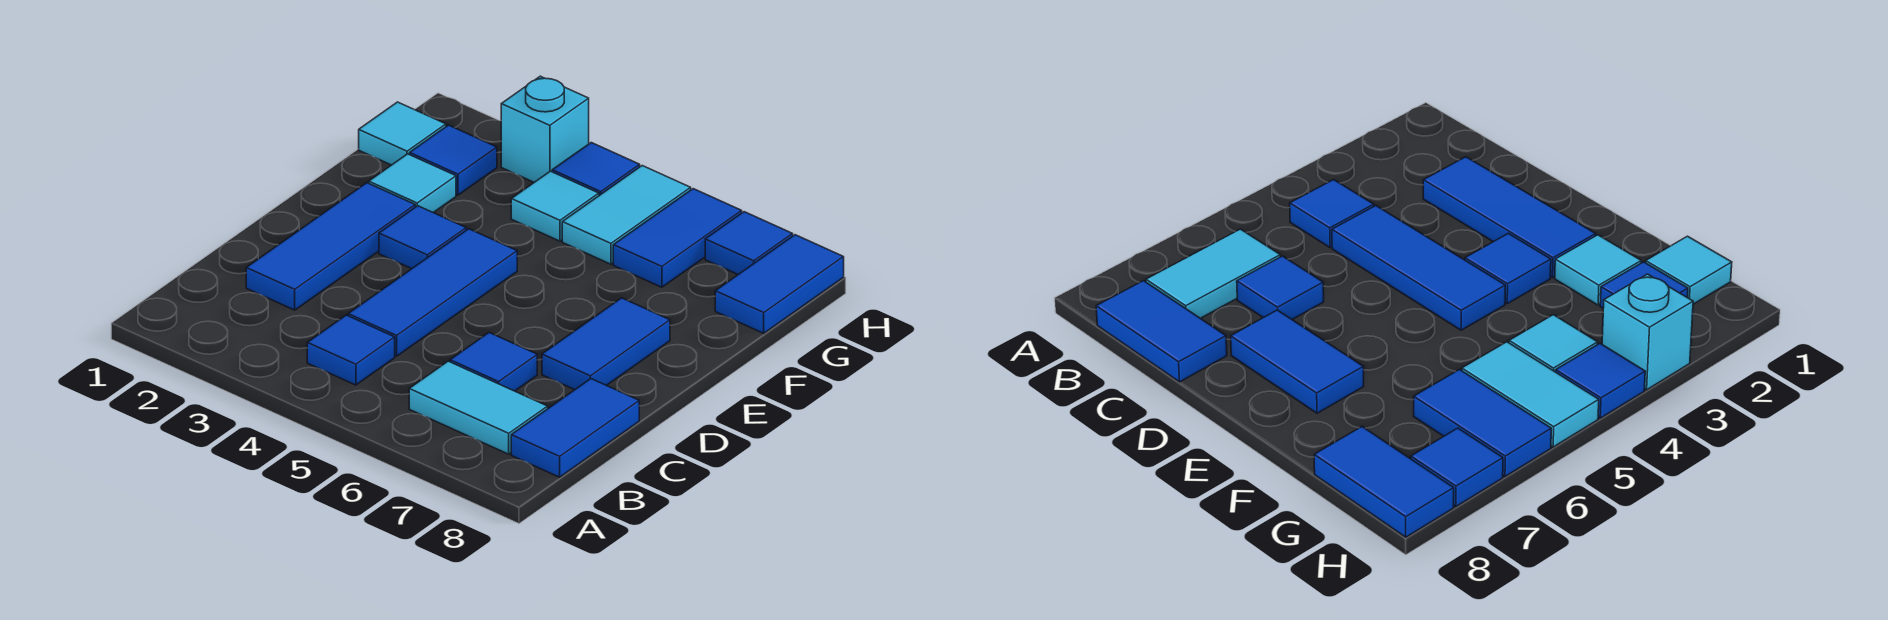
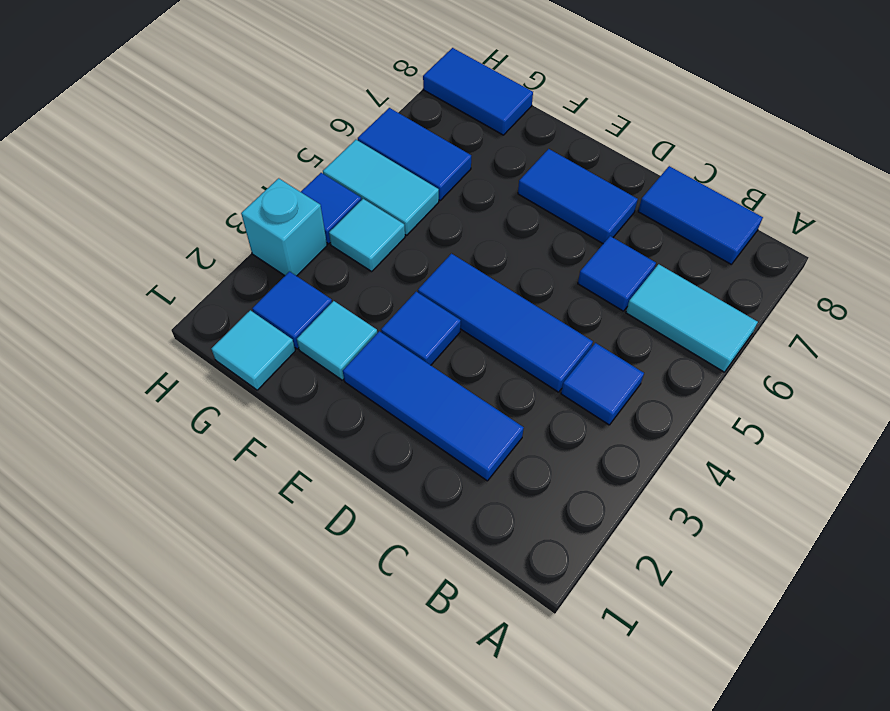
cyan tile B6:B7 level 1 -> cyan tile A6:B6 level 1
blue tile H7 level 1 -> none

